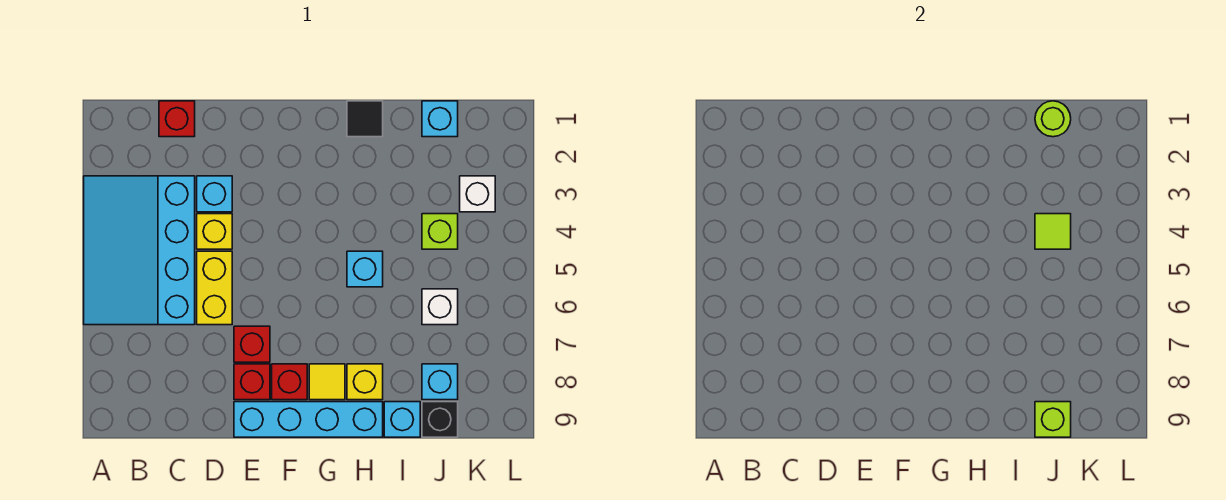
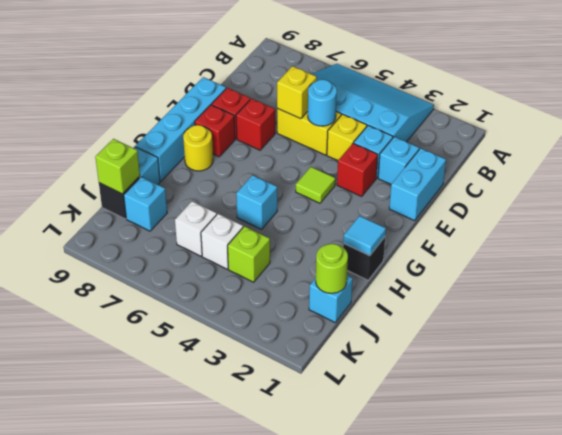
red brick C1 level 1 -> red brick E3 level 1
none -> cyan brick D1:E1 level 1
none -> cyan brick D2 level 1
none -> cyan round brick D5 level 2
yellow tile G8 level 1 -> yellow round brick G8 level 1
black tile H1 level 1 -> black brick H1 level 1
none -> cyan tile H1 level 2
yellow brick H8 level 1 -> yellow brick D6 level 2
lime tile J4 level 2 -> lime tile F4 level 1
white brick K3 level 1 -> white brick J5 level 1

